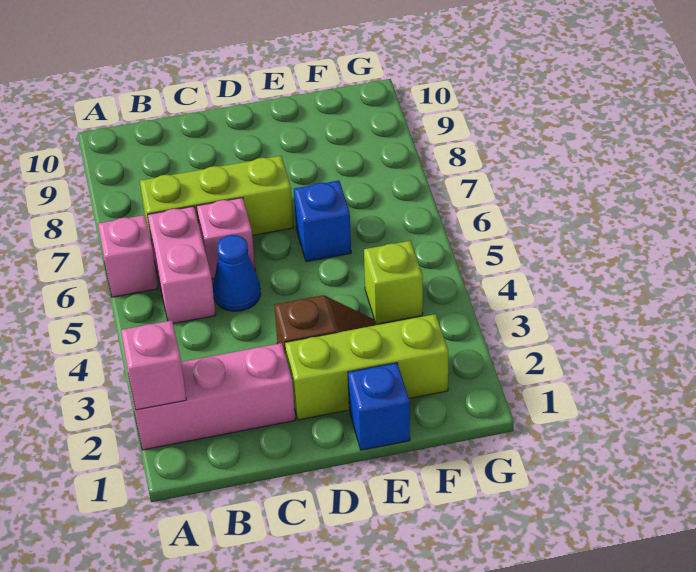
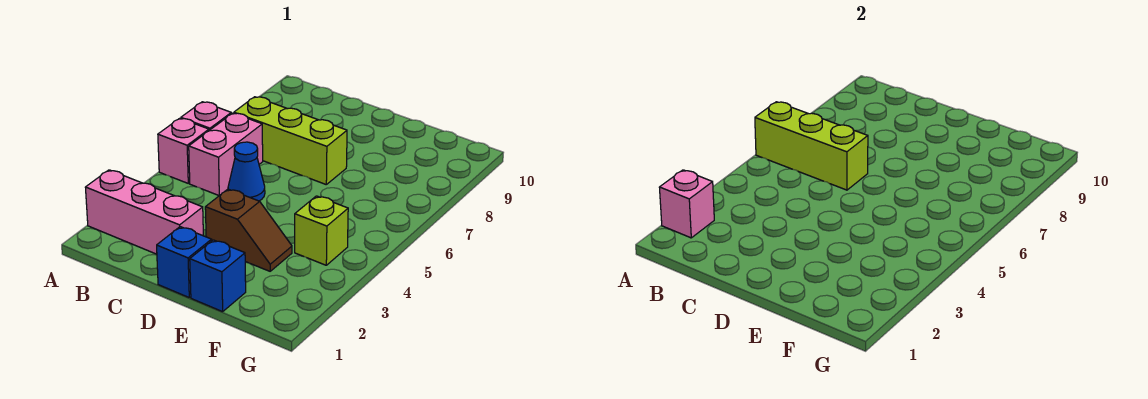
pink brick C6 level 1 -> pink brick A5 level 1
lime brick D2:F2 level 1 -> lime brick A6:C6 level 2
blue brick E6 level 1 -> blue brick D1 level 1

